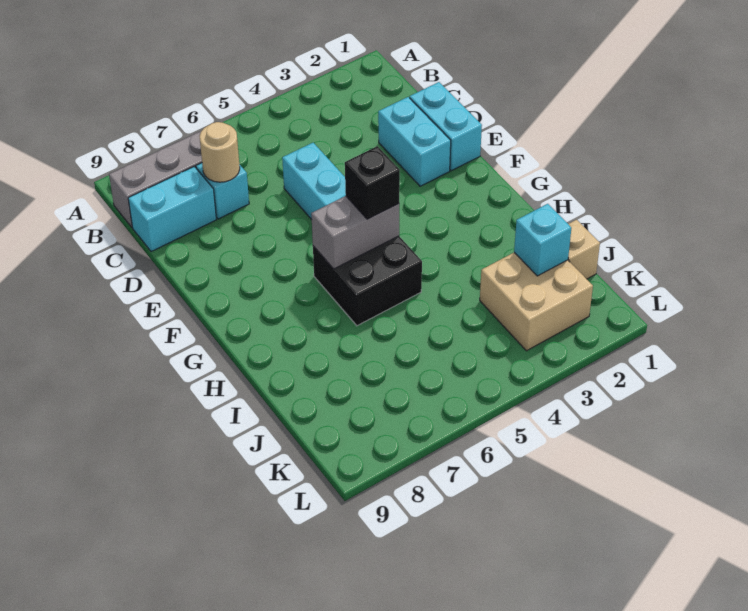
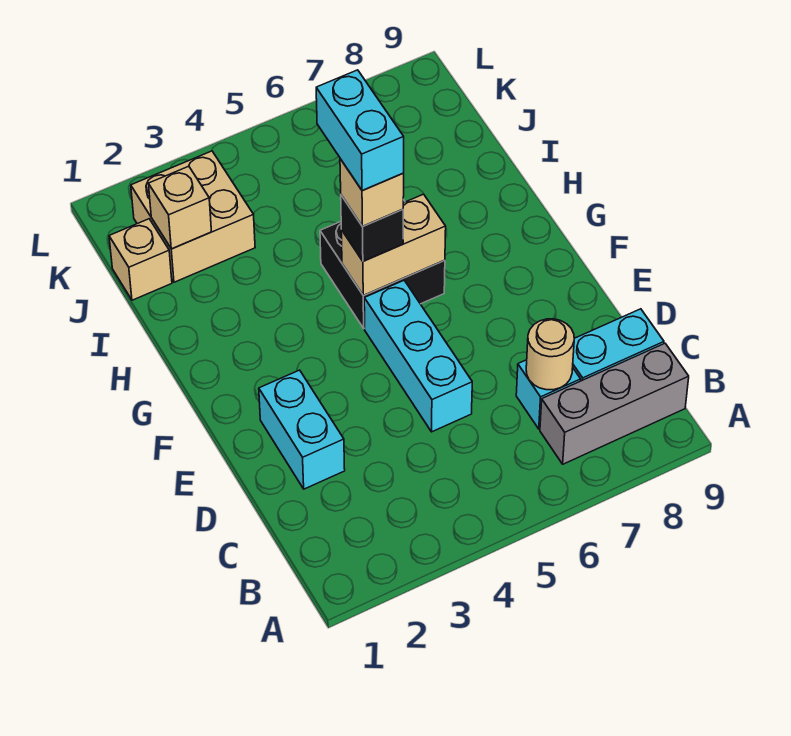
cyan brick D1:E1 level 1 -> cyan brick G5:H5 level 5
grey brick G5:G6 level 2 -> tan brick G5:G6 level 2
none -> tan brick G5 level 4
cyan brick J2 level 2 -> tan brick J2 level 2

